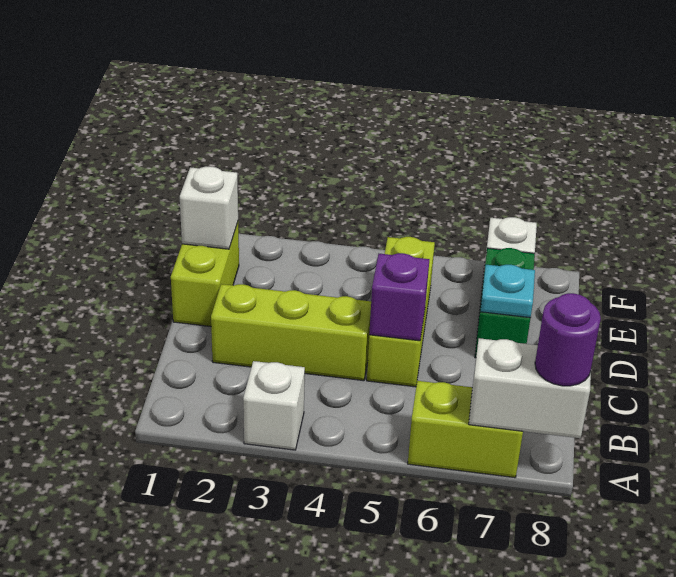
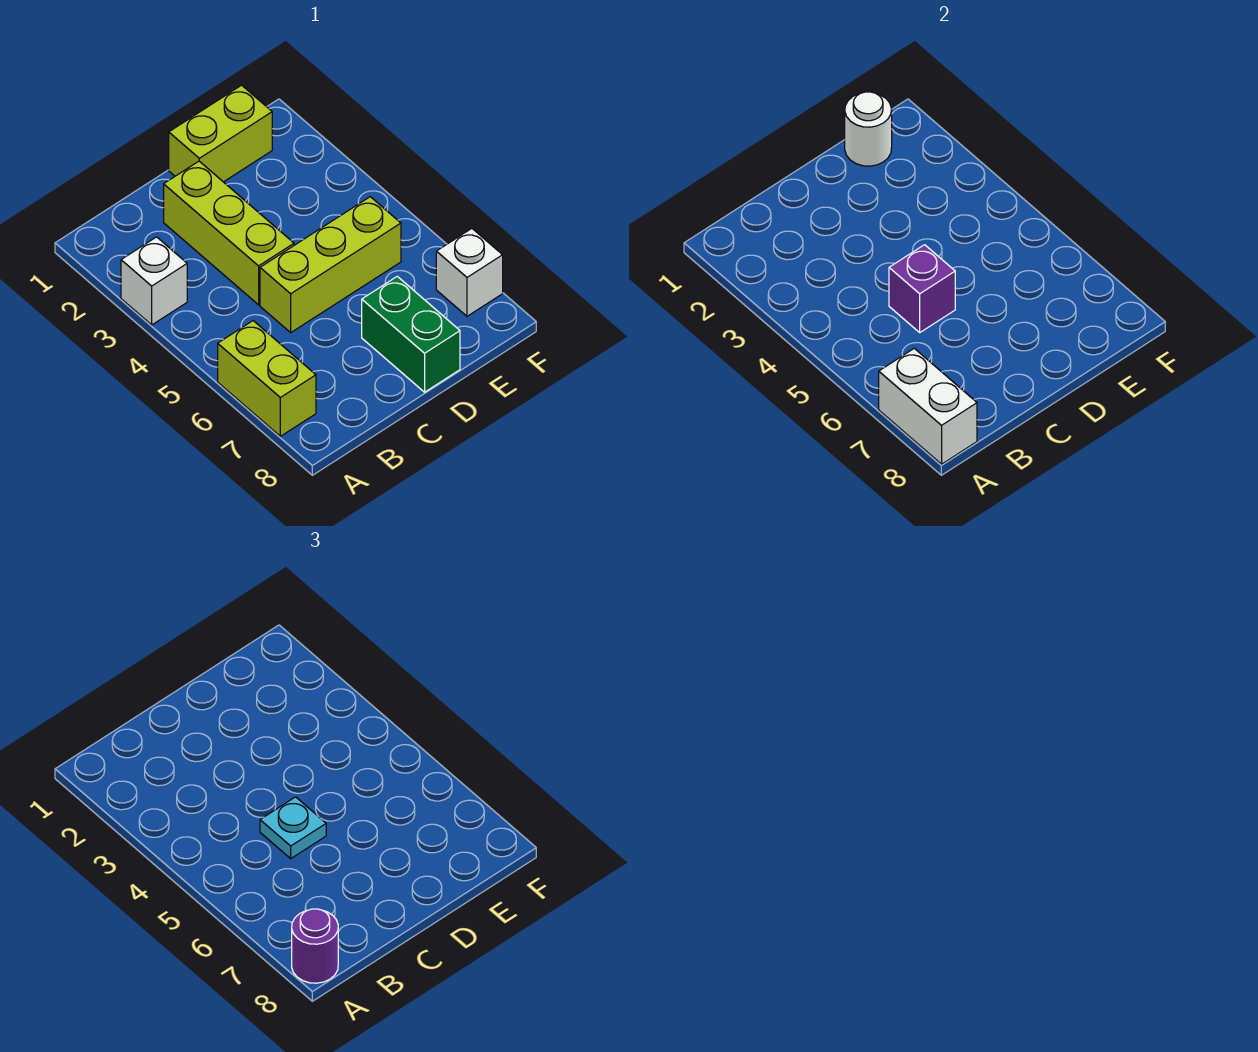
green brick D7:E7 level 1 -> green brick D7:D8 level 1
cyan plate D7 level 2 -> cyan plate C5 level 3
white brick E1 level 2 -> white round brick E1 level 2

